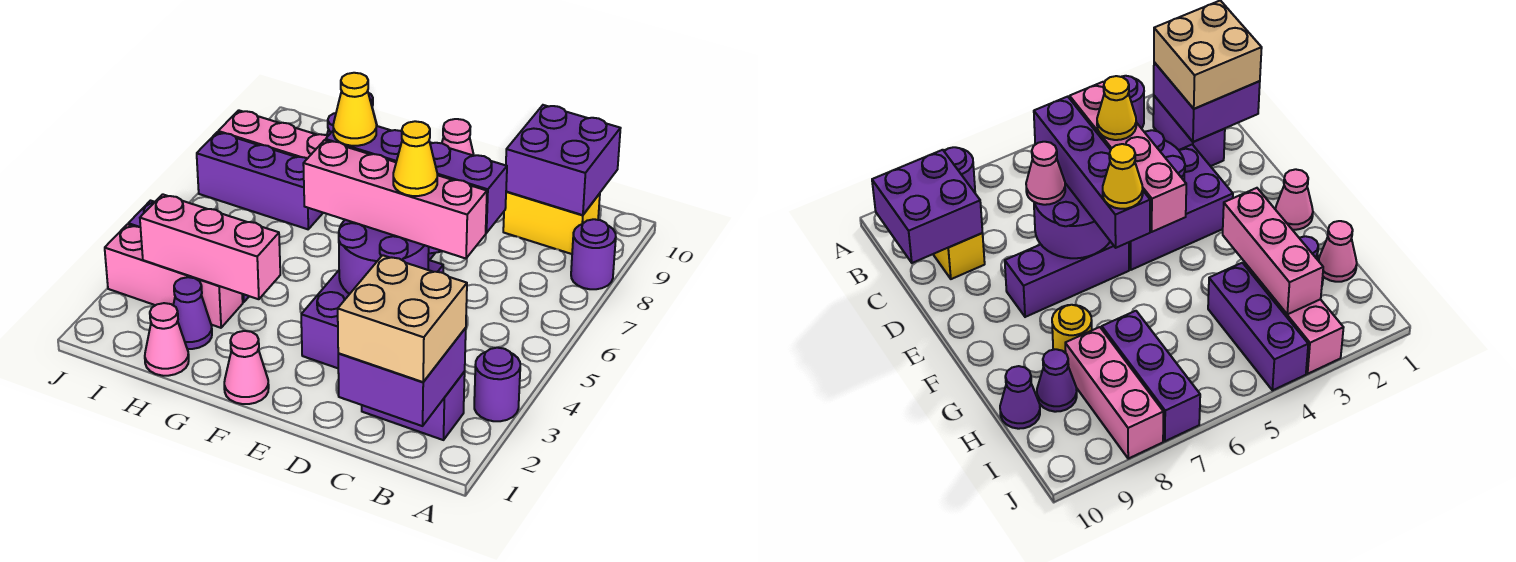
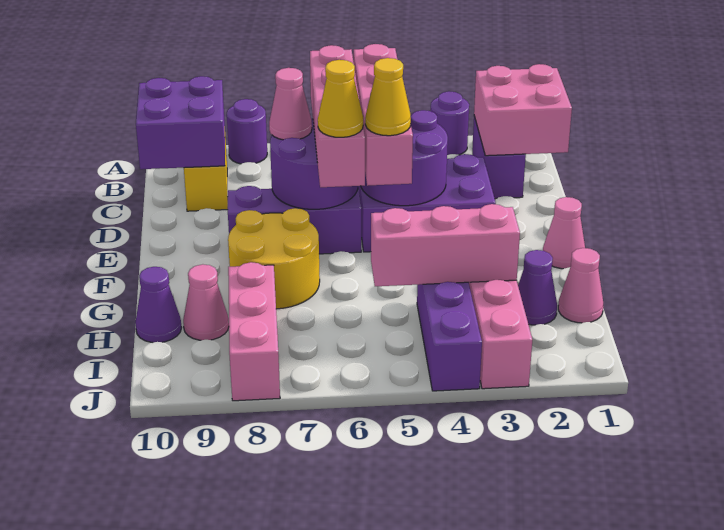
purple brick B1:C2 level 2 -> pink brick B1:C2 level 2
tan brick B1:C2 level 3 -> none
purple brick C6:F6 level 3 -> pink brick C6:F6 level 3
yellow cone D5 level 4 -> yellow cone F5 level 4
pink brick G3:I3 level 2 -> pink brick H3:H5 level 2
yellow round brick G8 level 1 -> yellow round brick F7:G8 level 1
purple brick H7:J7 level 1 -> none
purple cone H9 level 1 -> pink cone H9 level 1

